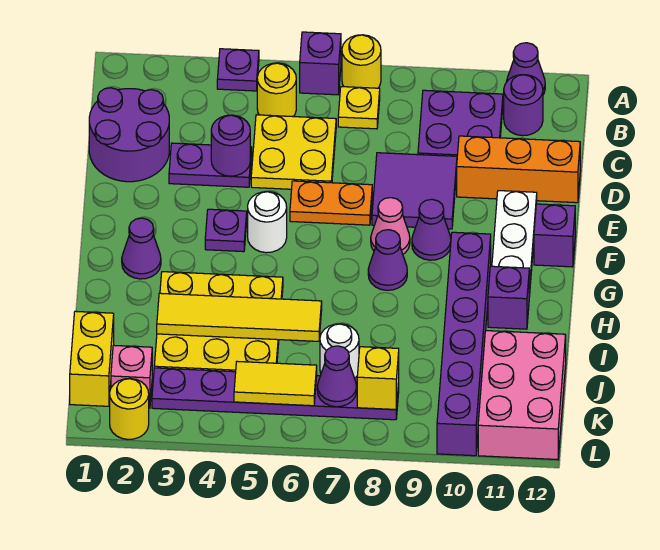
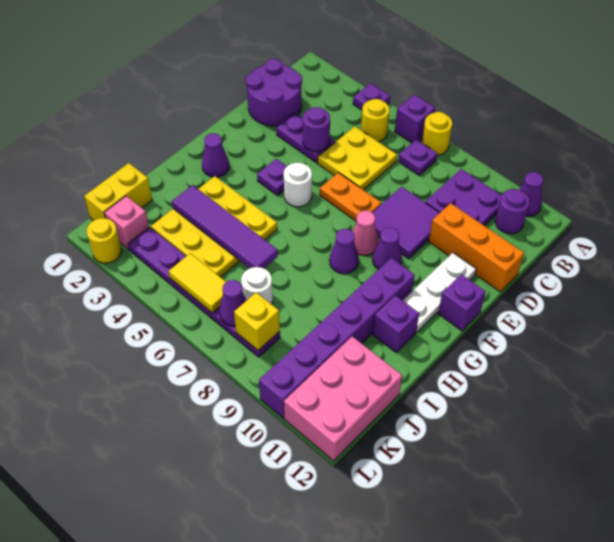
yellow plate B7 level 1 -> purple plate B7 level 1
yellow tile I3:I6 level 2 -> purple tile I3:I6 level 2

